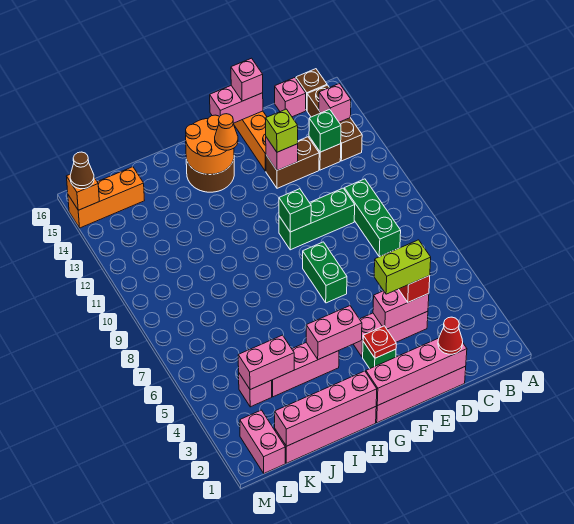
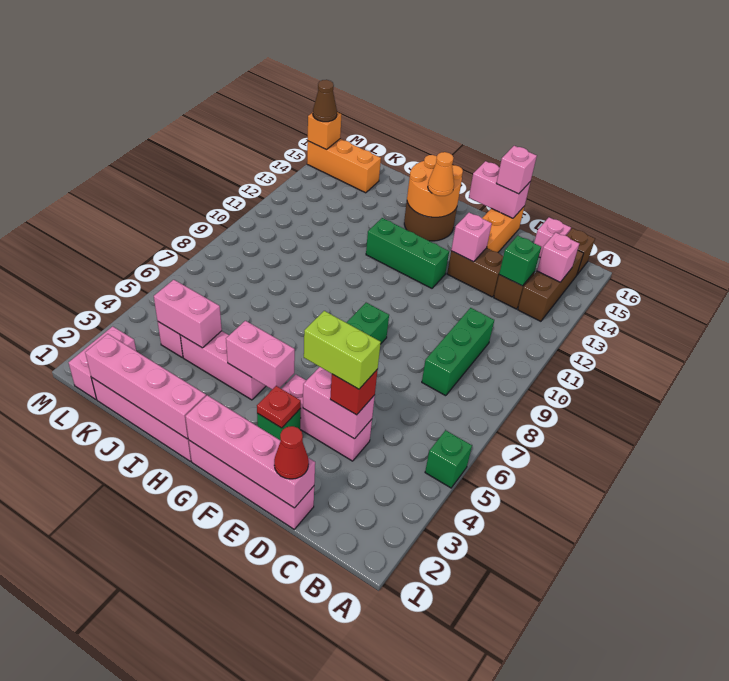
green brick D10:F10 level 1 -> green brick F12:H12 level 1
lime brick E13 level 3 -> none
green brick F10 level 2 -> green brick A5 level 1

